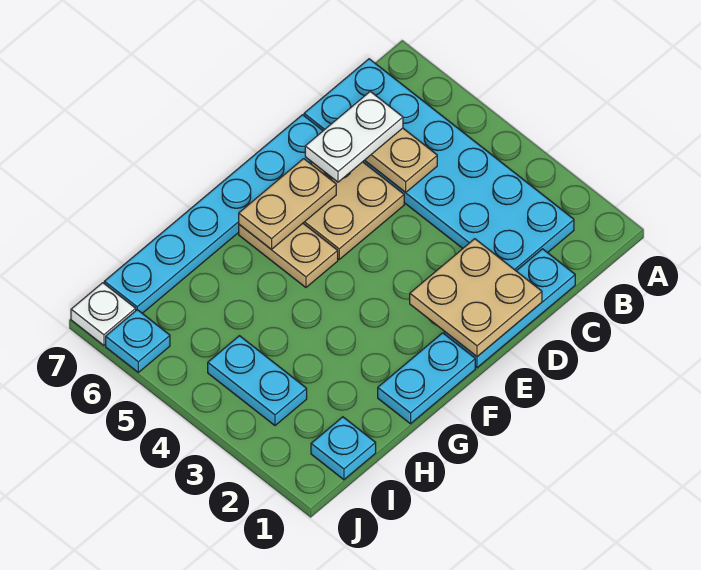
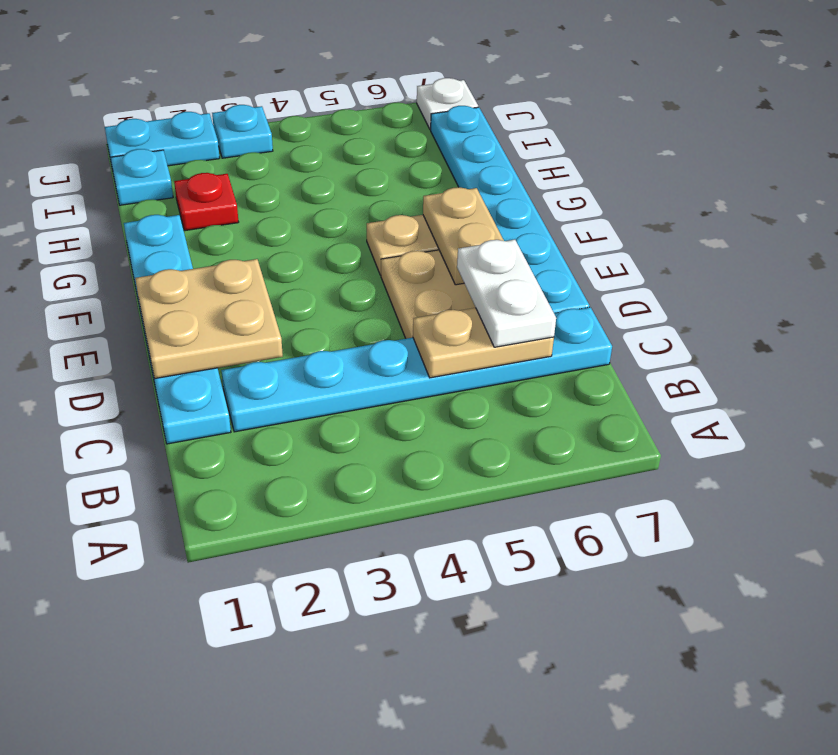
cyan plate B2:C7 level 1 -> cyan plate C2:C7 level 1
none -> red plate H2 level 1
cyan plate I3:I4 level 1 -> cyan plate J1:J2 level 1
cyan plate J6 level 1 -> cyan plate J3 level 1

